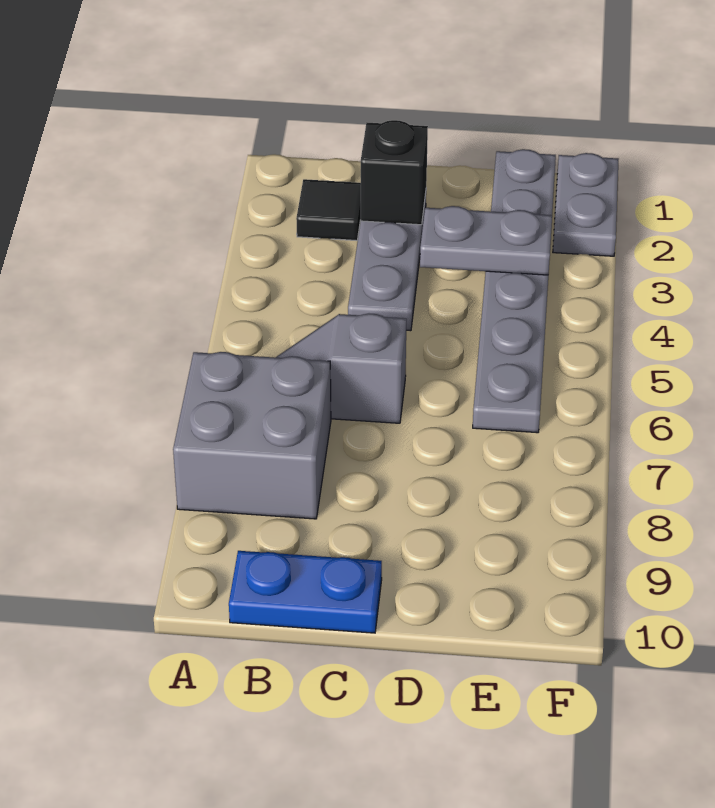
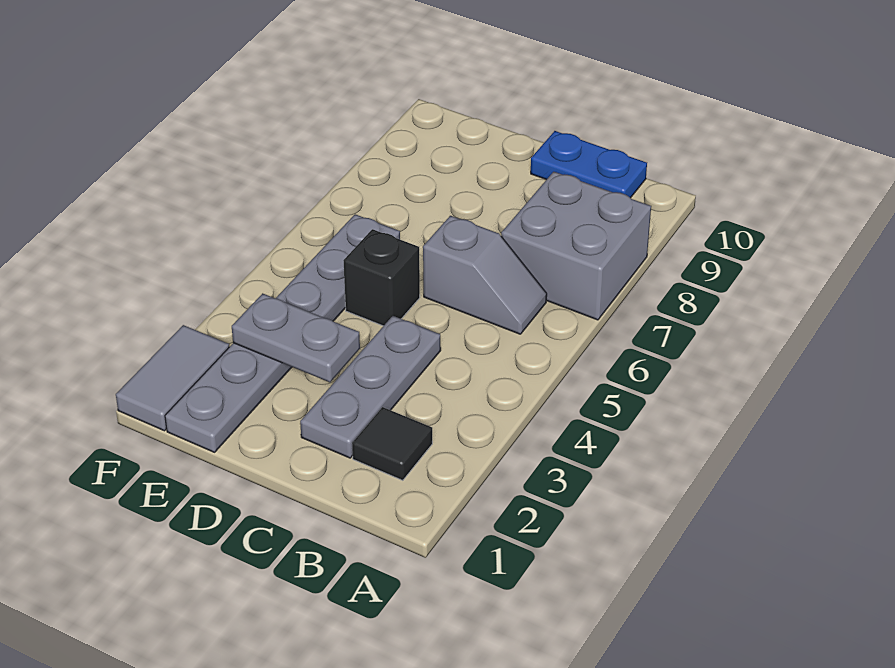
black brick C2 level 2 -> black brick D5 level 1
grey plate F1:F2 level 1 -> grey tile F1:F2 level 1

